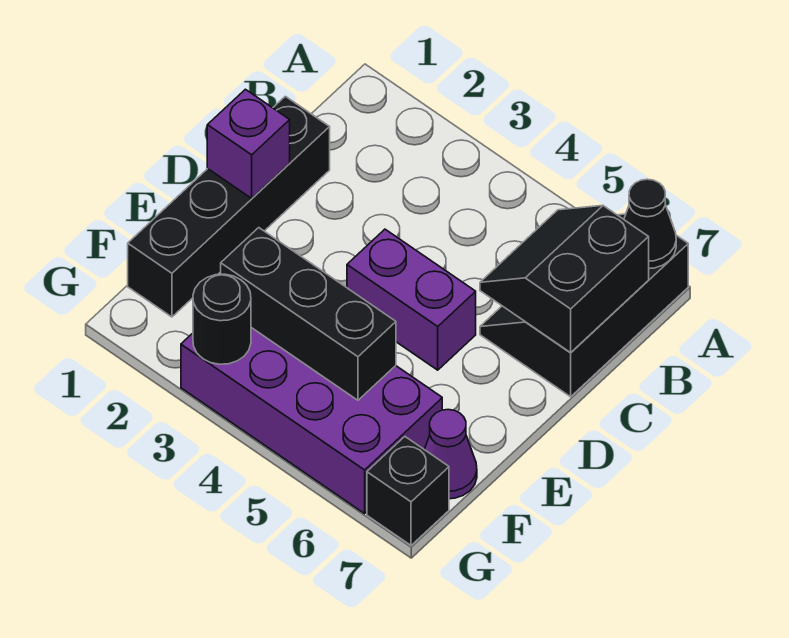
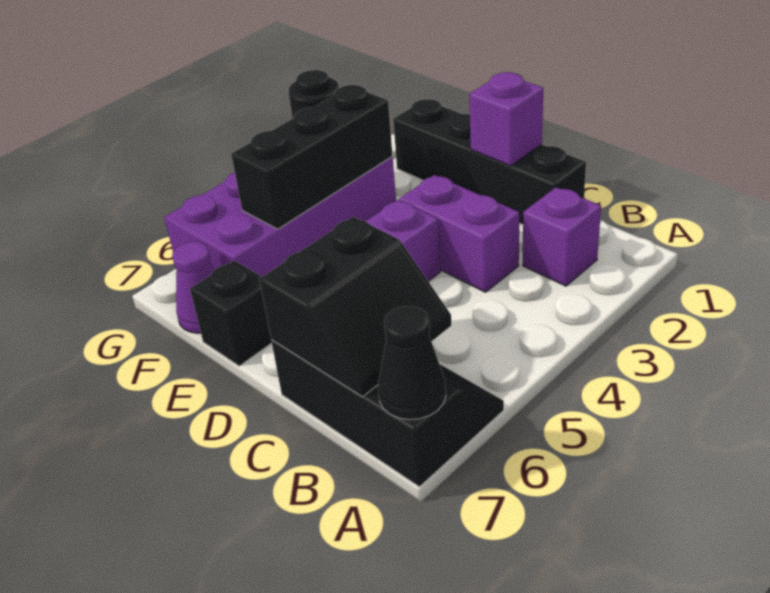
none -> purple brick B2 level 1
black slope B6:C7 level 2 top 7 -> black slope B6:C7 level 2 top C
none -> purple brick C3:D3 level 1
black brick G7 level 1 -> black brick E7 level 1

